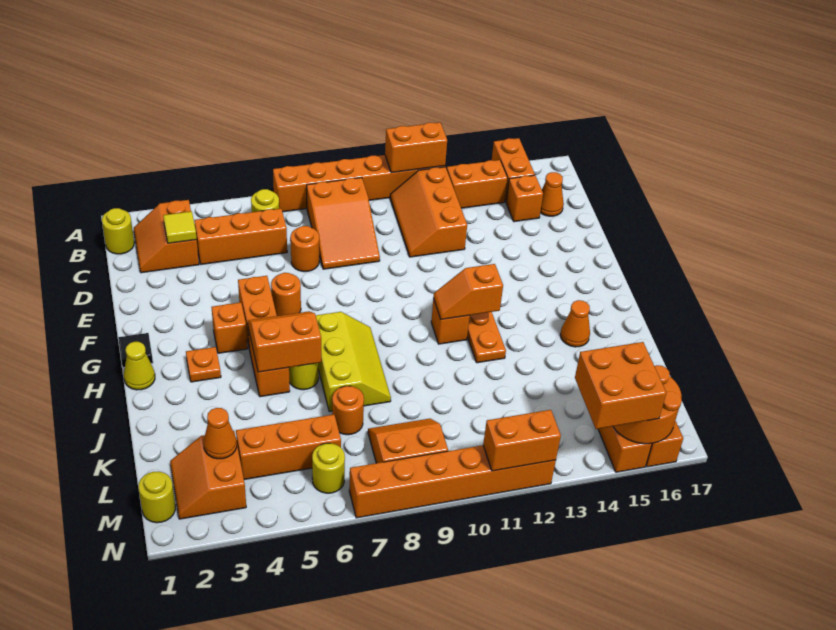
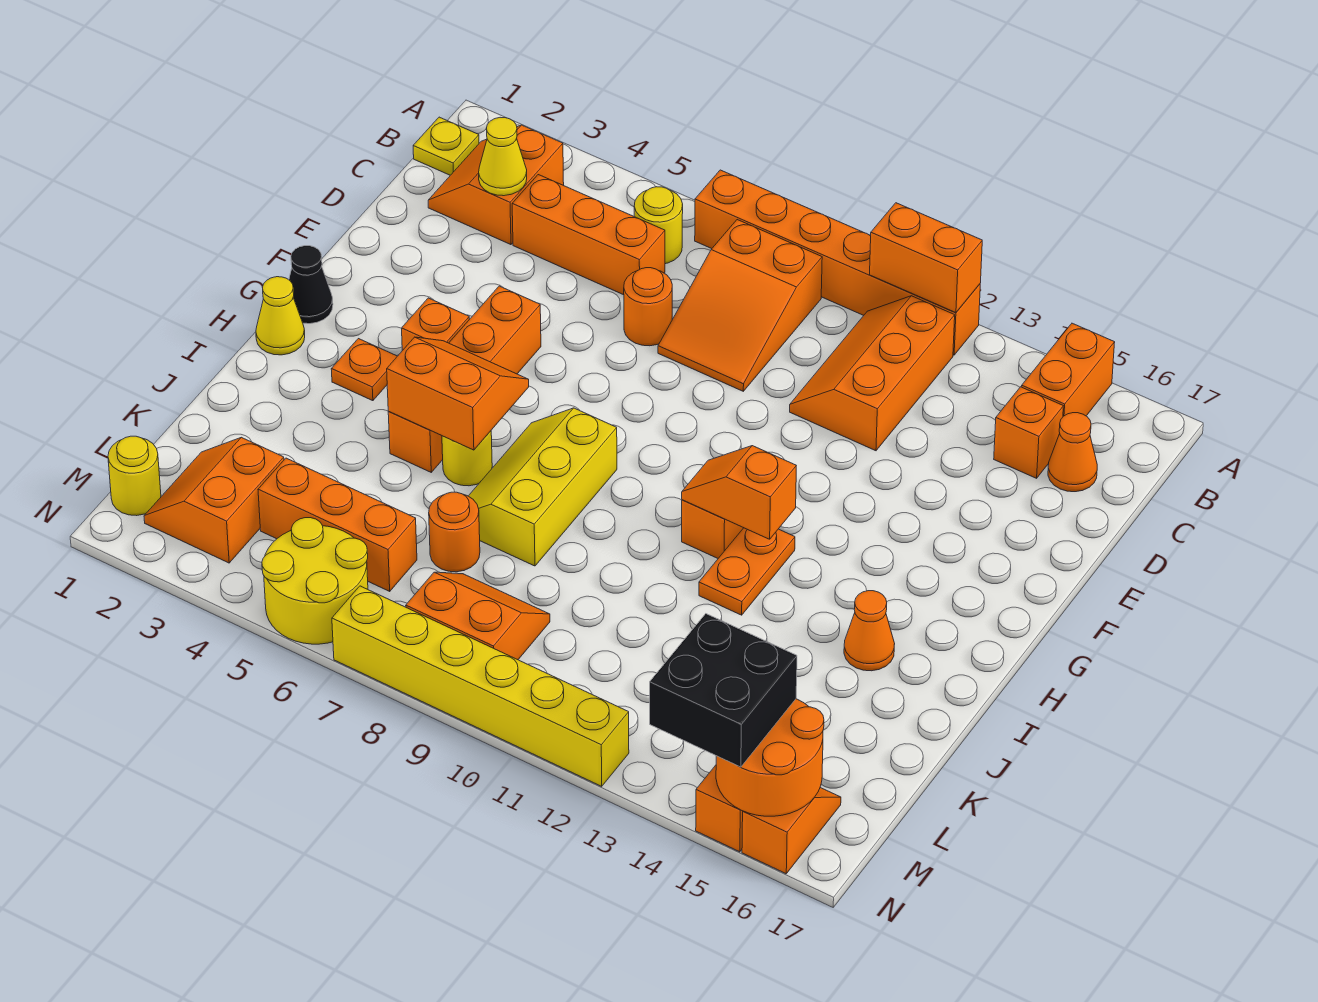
yellow round brick B1 level 1 -> yellow plate B1 level 1
orange brick B13:B14 level 1 -> none
yellow tile C3 level 2 -> yellow cone C3 level 2
orange round brick F6 level 1 -> none
black tile G1 level 1 -> black cone G1 level 1
yellow slope H7:J8 level 1 top 7 -> yellow slope H7:J8 level 1 top 8
orange cone L3 level 2 -> none
yellow round brick M6 level 1 -> yellow round brick M5:N6 level 1
orange brick M14:N15 level 3 -> black brick M14:N15 level 3
orange brick N7:N12 level 1 -> yellow brick N7:N12 level 1
orange brick N11:N12 level 2 -> none

